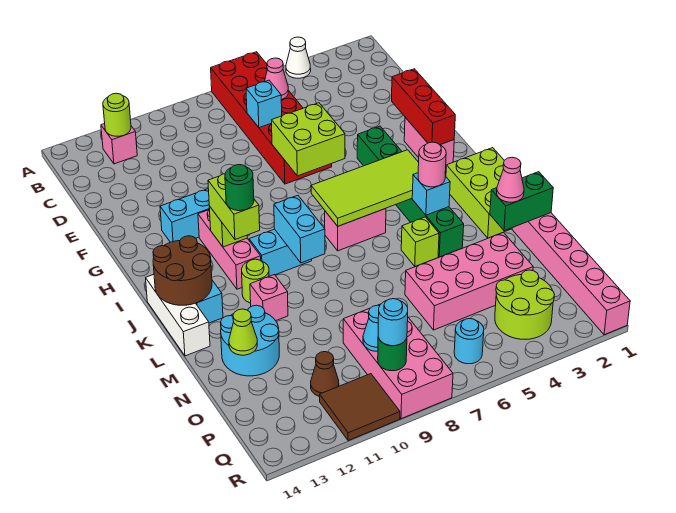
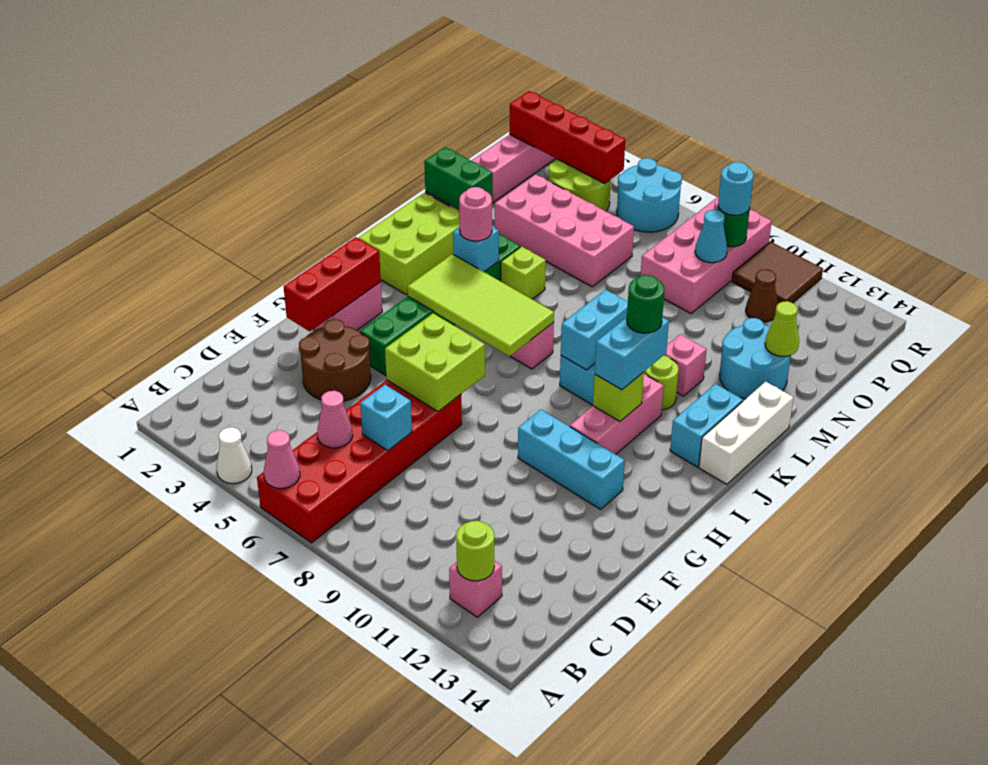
lime brick I11:J11 level 3 -> cyan brick I11:J11 level 3
brown round brick J13:K14 level 2 -> brown round brick E3:F4 level 1
pink cone M2 level 3 -> pink cone A6 level 2
none -> red brick Q1:Q4 level 2
cyan round brick Q6 level 1 -> cyan round brick Q5:R6 level 1

